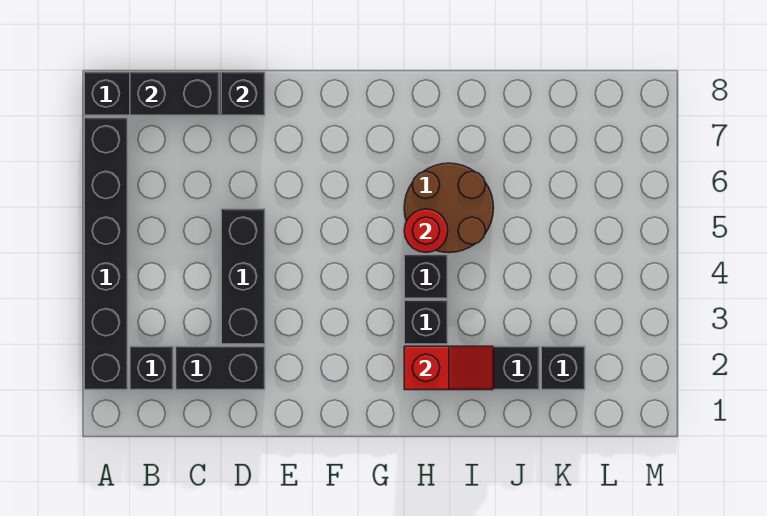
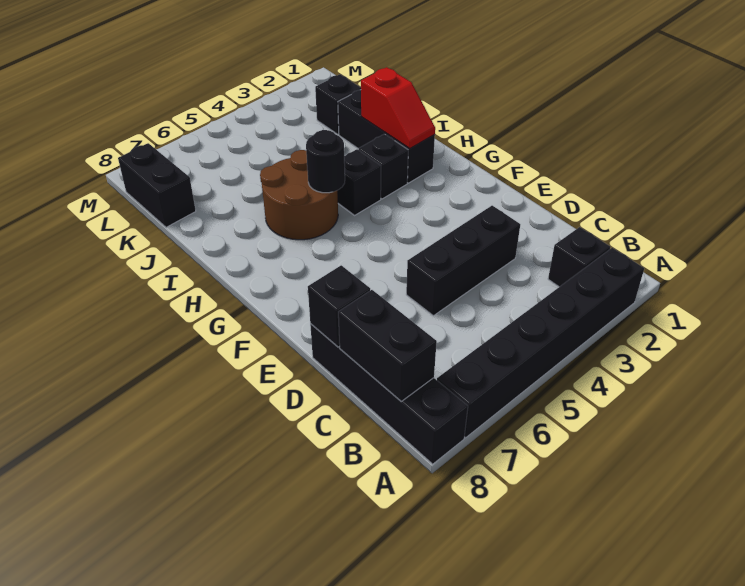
black brick C2:D2 level 1 -> black brick K8:L8 level 1
red slope H2:I2 level 2 top H -> red slope H2:I2 level 2 top I
red round brick H5 level 2 -> black round brick H5 level 2

